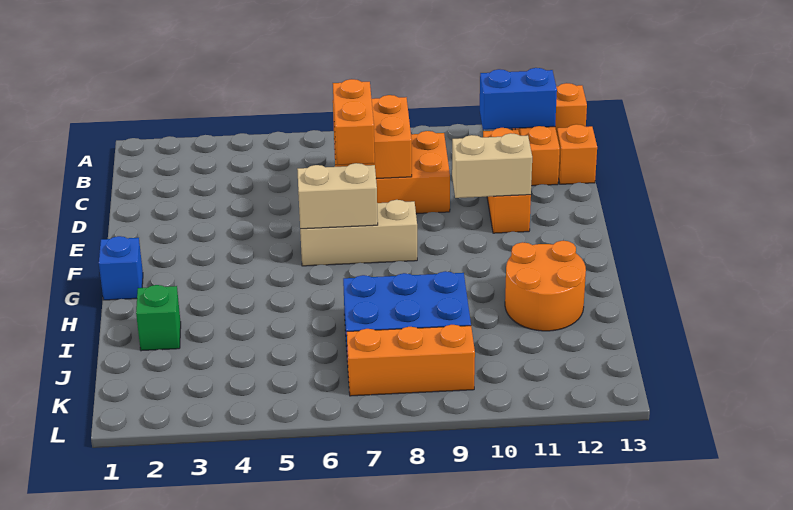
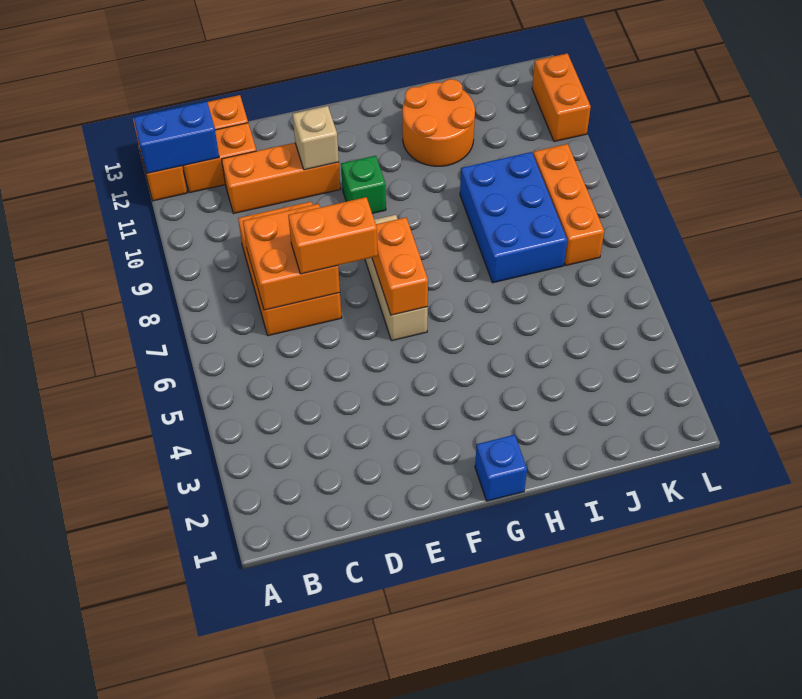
blue brick B11:B12 level 2 -> blue brick A12:B12 level 2
tan brick E10:E11 level 2 -> tan brick E11 level 2
tan brick F6:F7 level 2 -> orange brick F6:F7 level 2
green brick I2 level 1 -> green brick F10 level 1
none -> orange brick L11:L12 level 1

